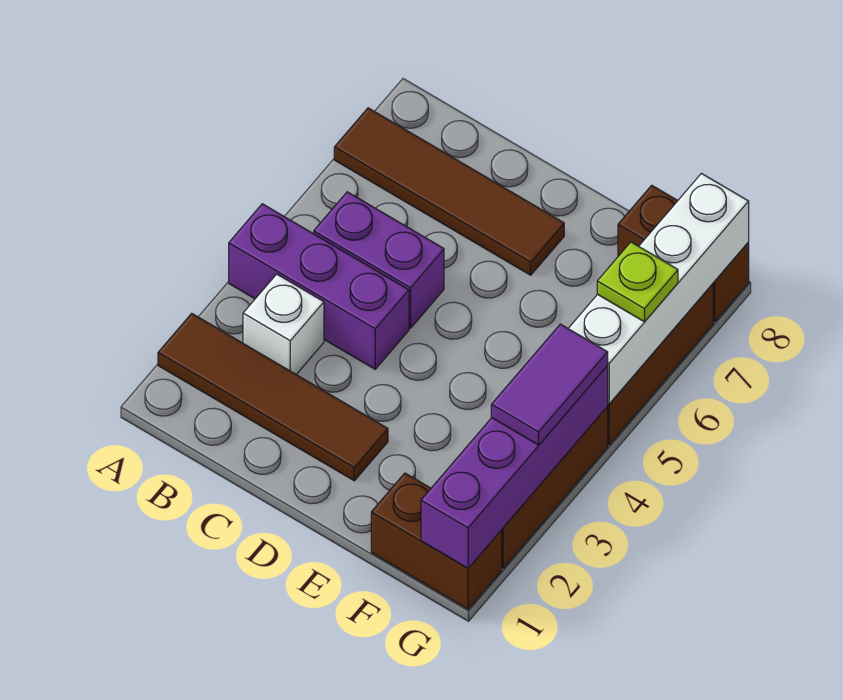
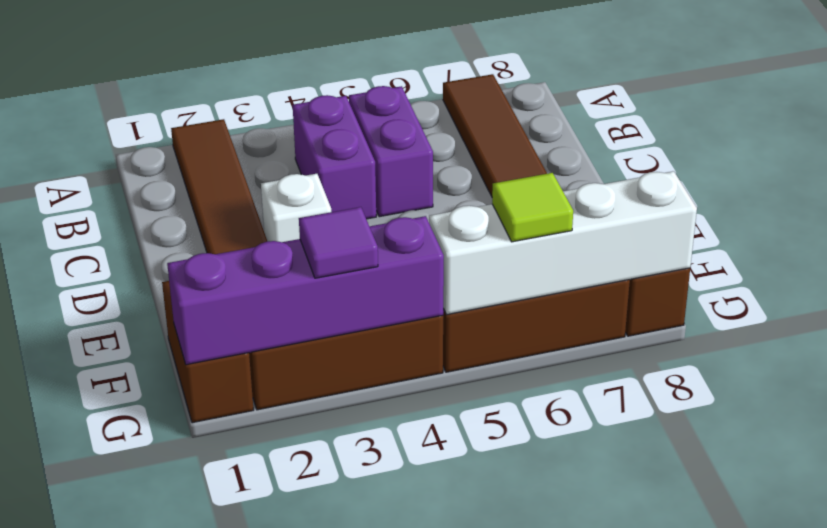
purple brick A4:C4 level 1 -> purple brick B4:C4 level 1
white brick B3 level 1 -> white brick D3 level 1
purple tile G3:G4 level 3 -> purple tile G3 level 3
lime plate G6 level 3 -> lime tile G6 level 3

